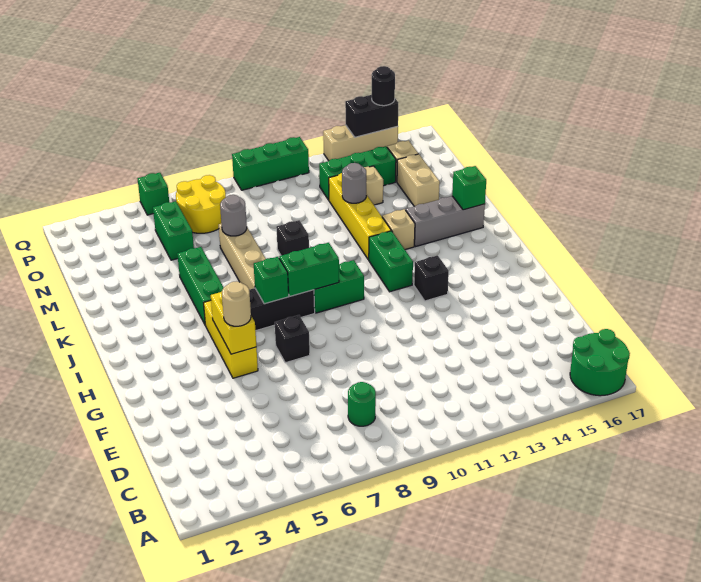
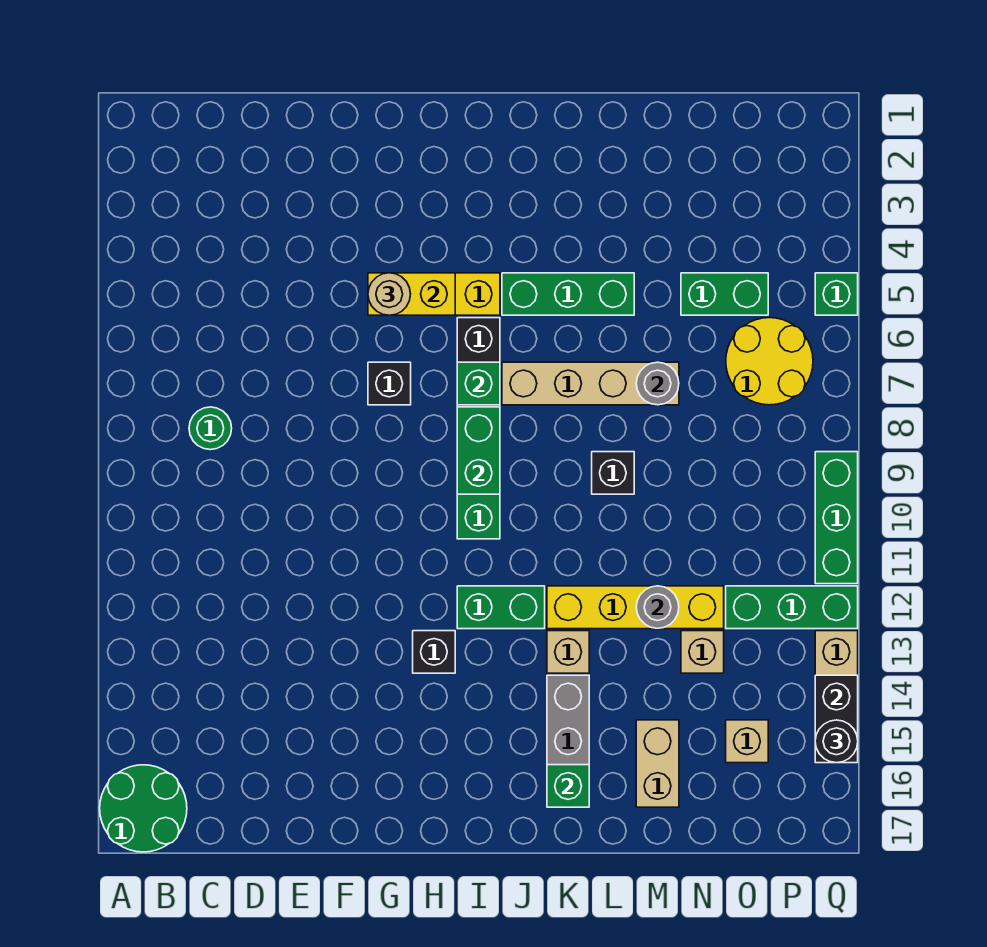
tan brick M15:N15 level 1 -> tan brick M15:M16 level 1
green brick O12:O14 level 1 -> green brick O12:Q12 level 1

